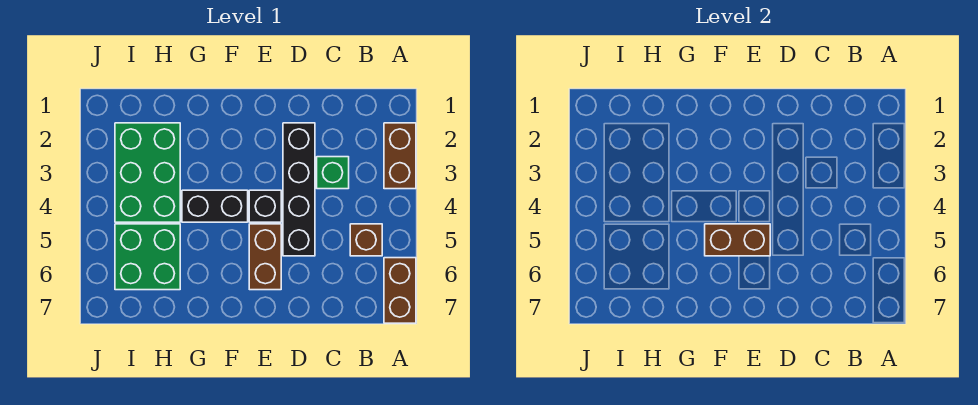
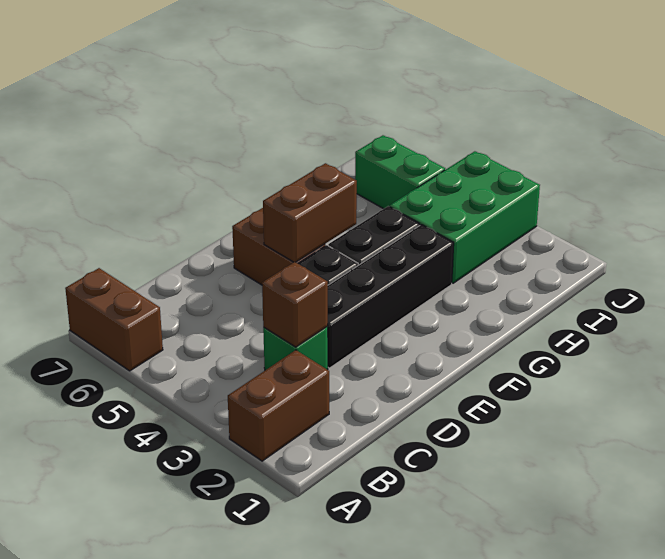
brown brick A2:A3 level 1 -> brown brick A2:B2 level 1
brown brick B5 level 1 -> brown brick C3 level 2
black brick D2:D5 level 1 -> black brick D3:G3 level 1
green brick H2:I4 level 1 -> green brick H3:J4 level 1
green brick H5:I6 level 1 -> green brick I5:I6 level 1

